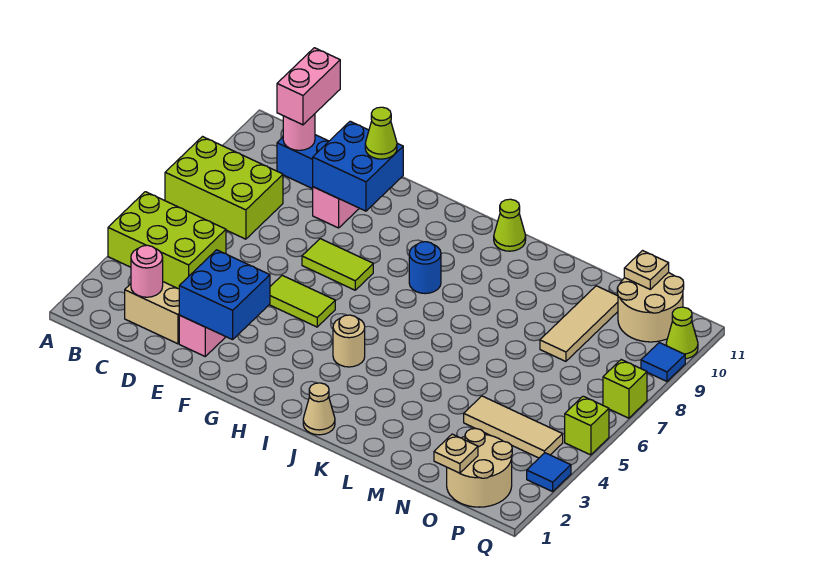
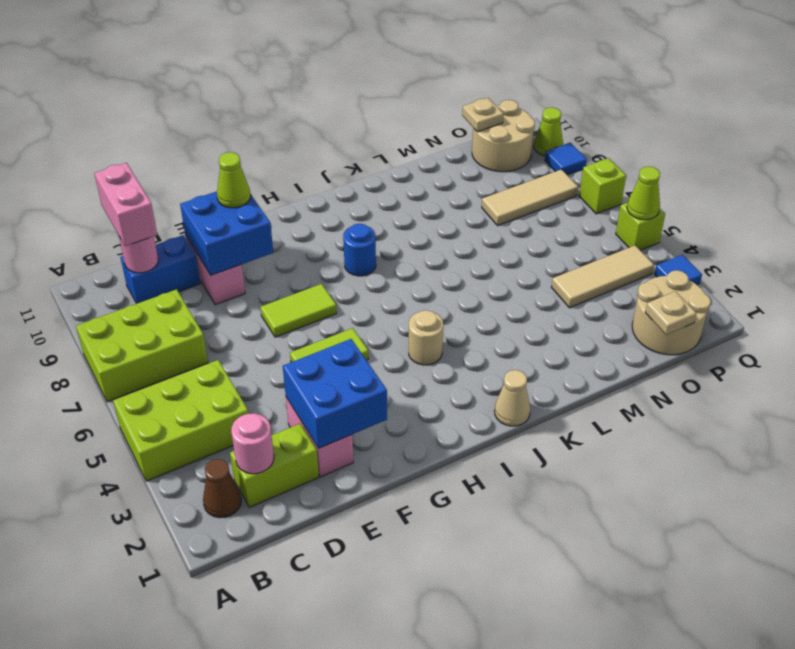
none -> brown cone B2 level 1
tan brick C2:D2 level 1 -> lime brick C2:D2 level 1
lime cone J11 level 1 -> lime cone Q5 level 2
tan tile N8:N10 level 1 -> tan tile N8:P8 level 1

